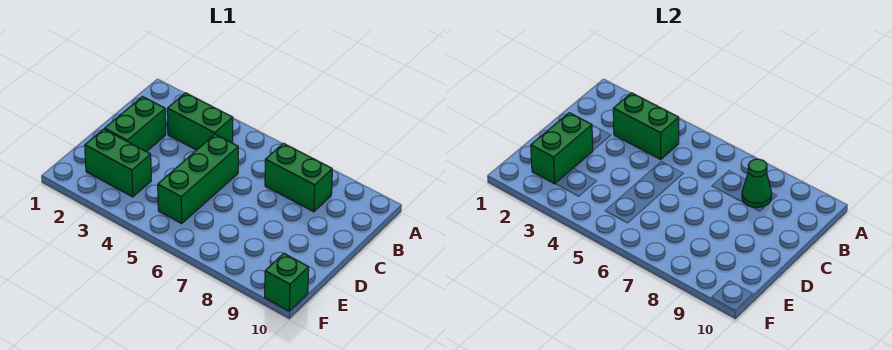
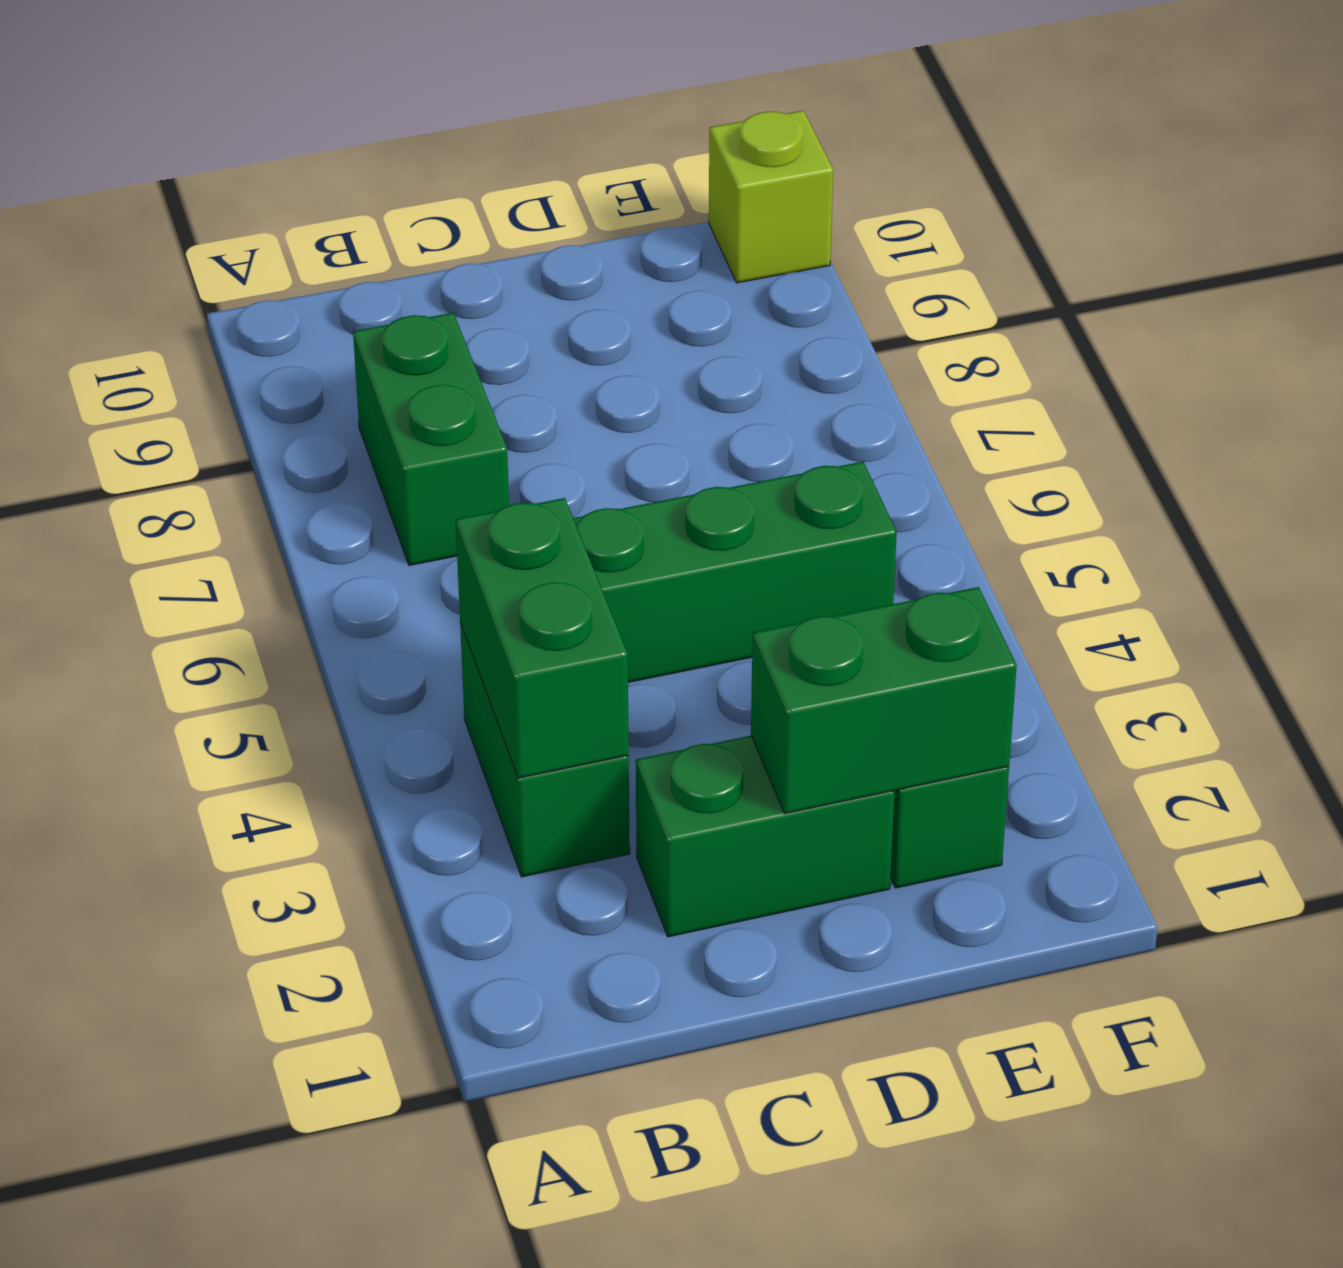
green cone B8 level 2 -> none
green brick F10 level 1 -> lime brick F10 level 1

